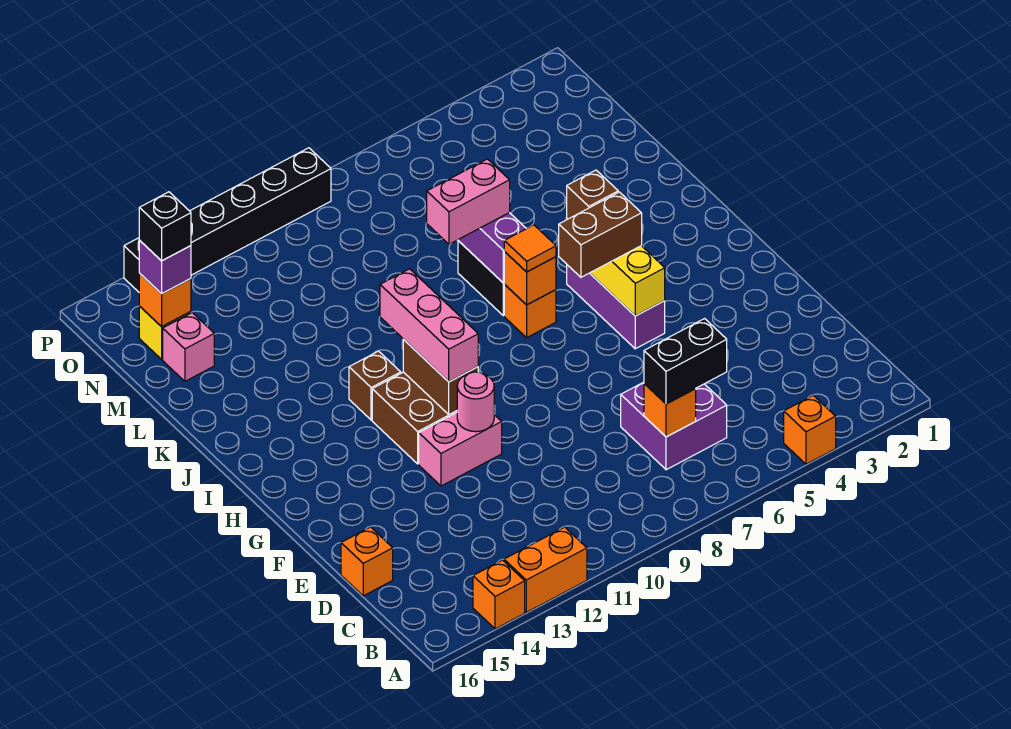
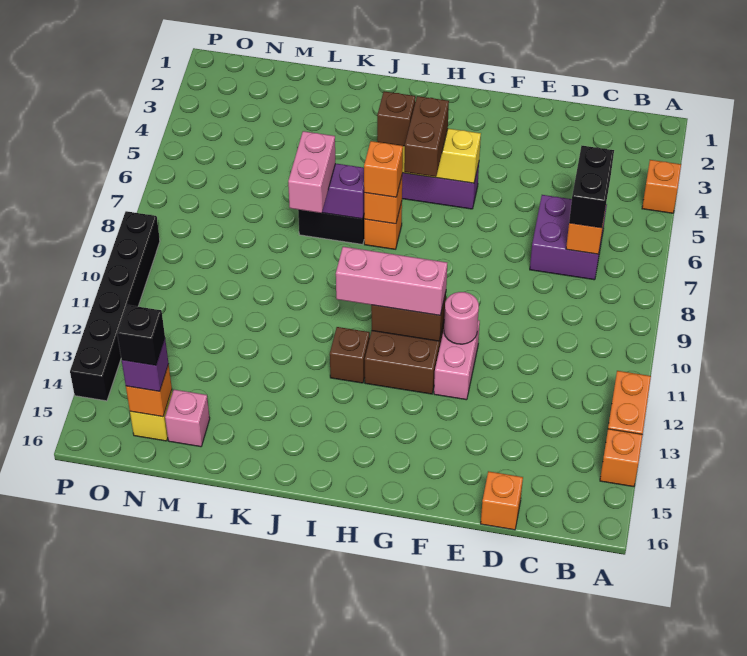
orange tile I7 level 3 -> orange brick I7 level 3

